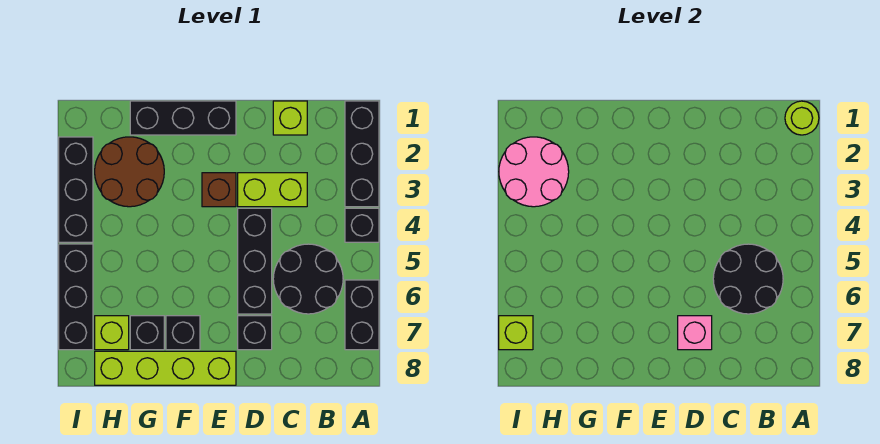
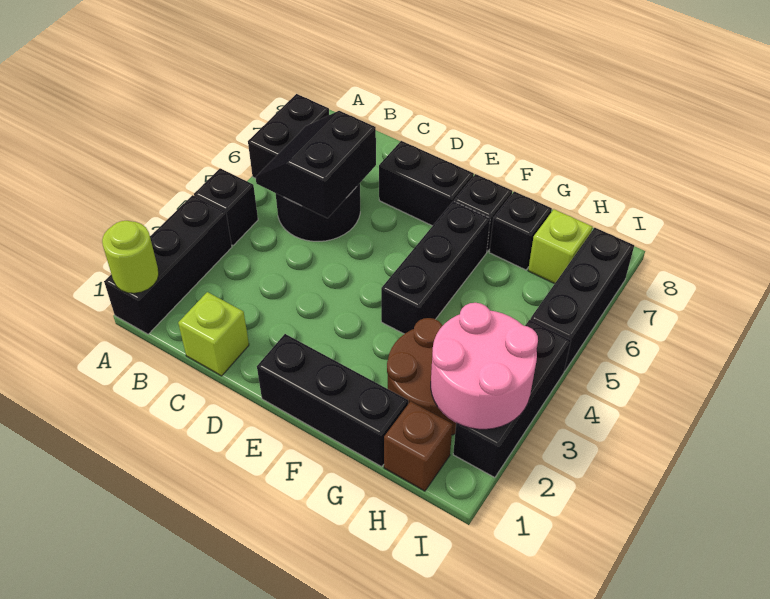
black round brick B5:C6 level 2 -> black slope B5:C6 level 2 top C
lime brick C3:D3 level 1 -> none
black brick D4:D6 level 1 -> black brick F4:F6 level 1
black brick D7 level 1 -> black brick D7:E7 level 1
pink brick D7 level 2 -> none
brown brick E3 level 1 -> brown brick H1 level 1
lime brick E8:H8 level 1 -> none
lime brick I7 level 2 -> none

